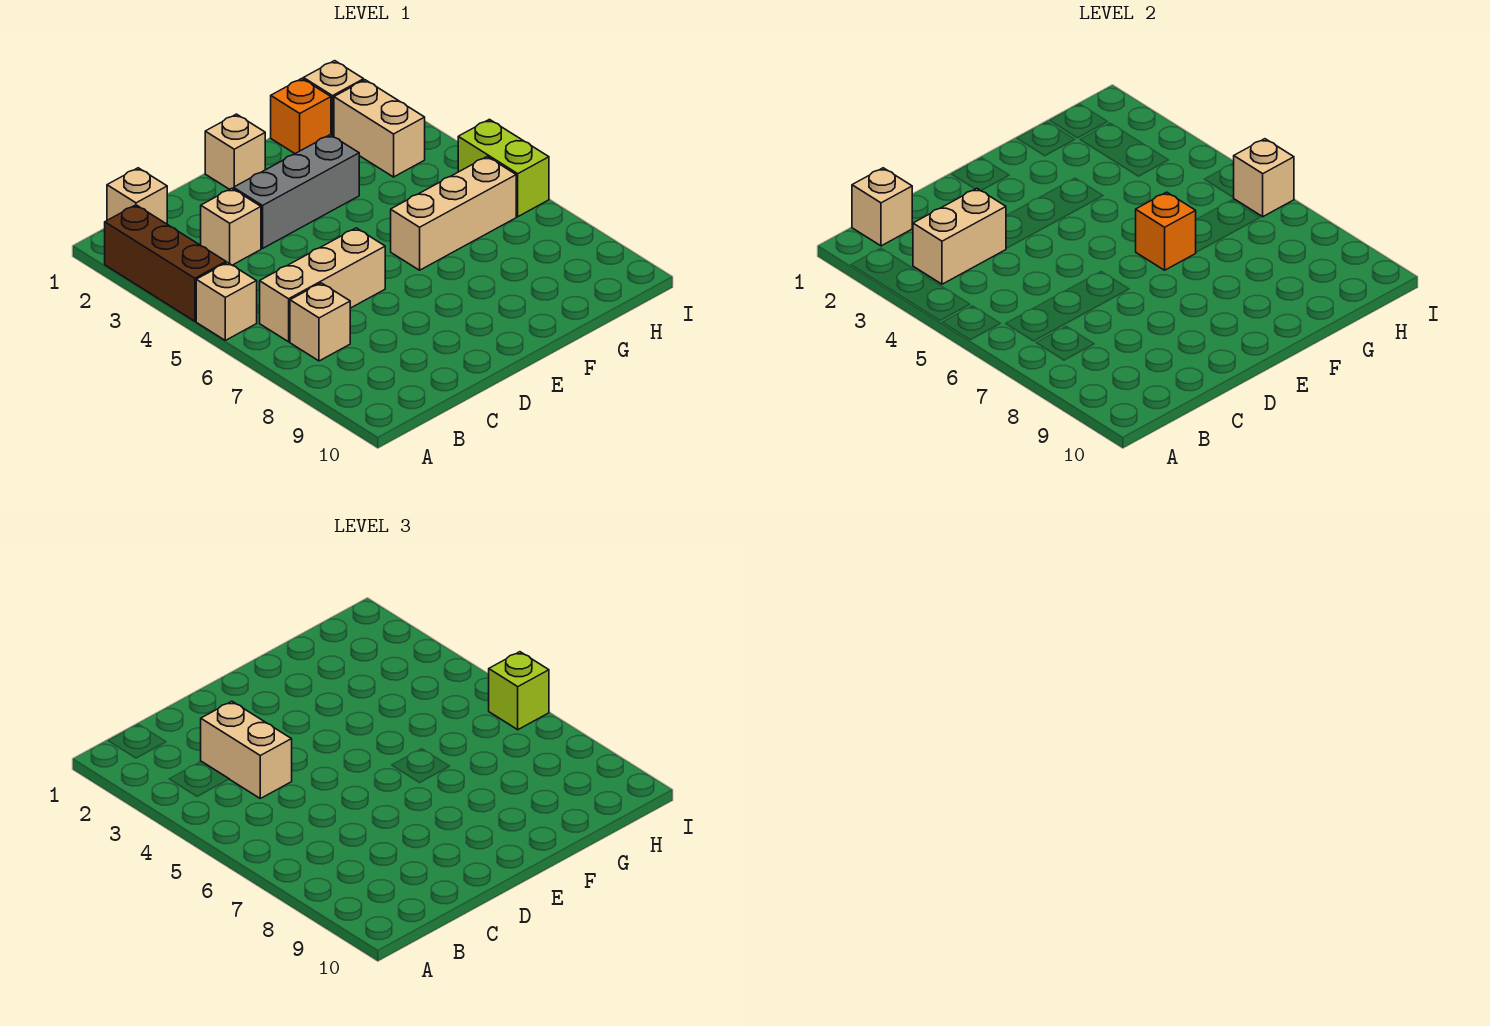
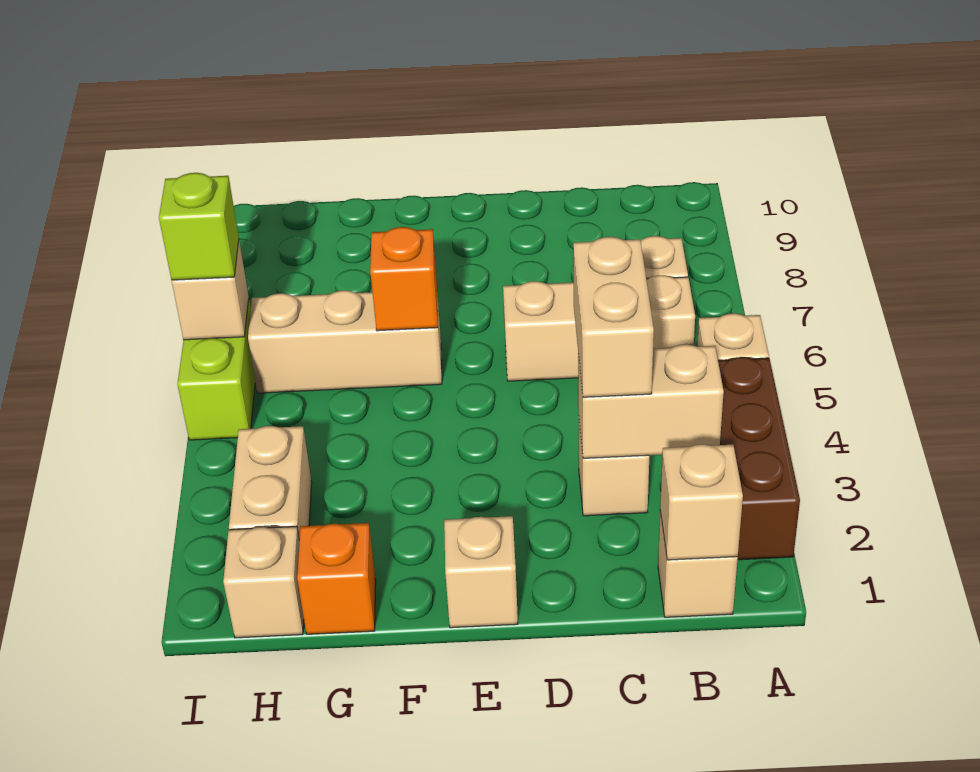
grey brick D3:F3 level 1 -> none

